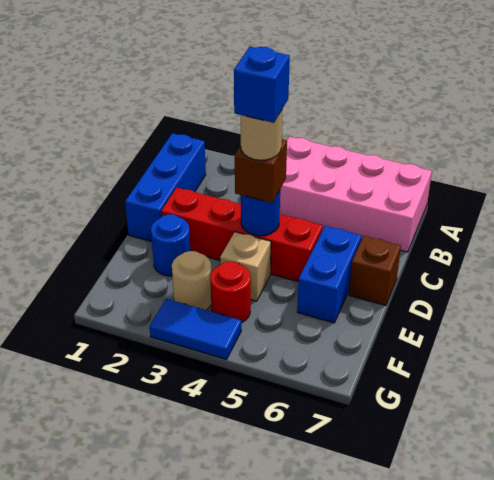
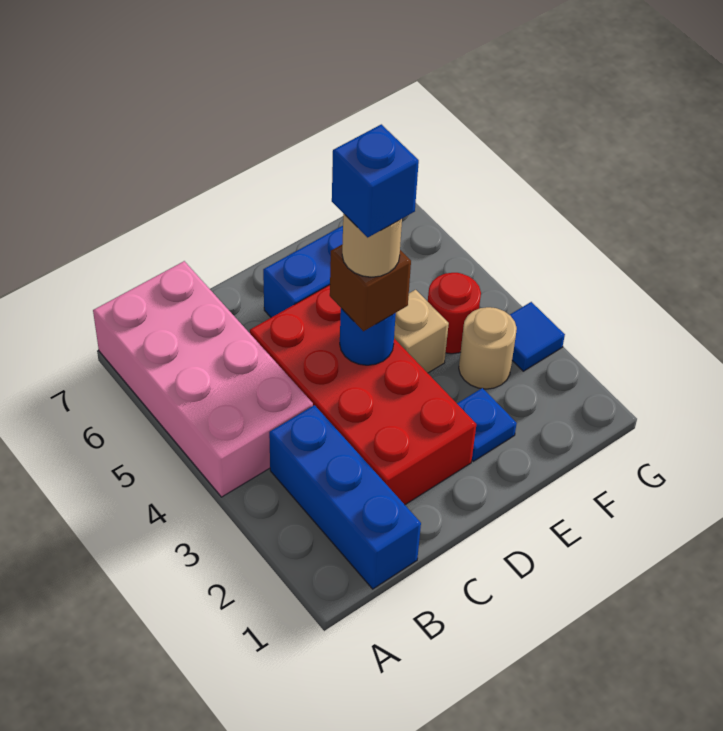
blue brick B1:D1 level 1 -> blue brick B1:B3 level 1
red brick D2:D5 level 1 -> red brick C2:D5 level 1
brown brick D7 level 1 -> none
blue round brick E2 level 1 -> blue plate E2 level 1
blue tile G3:G4 level 1 -> blue tile G3 level 1

